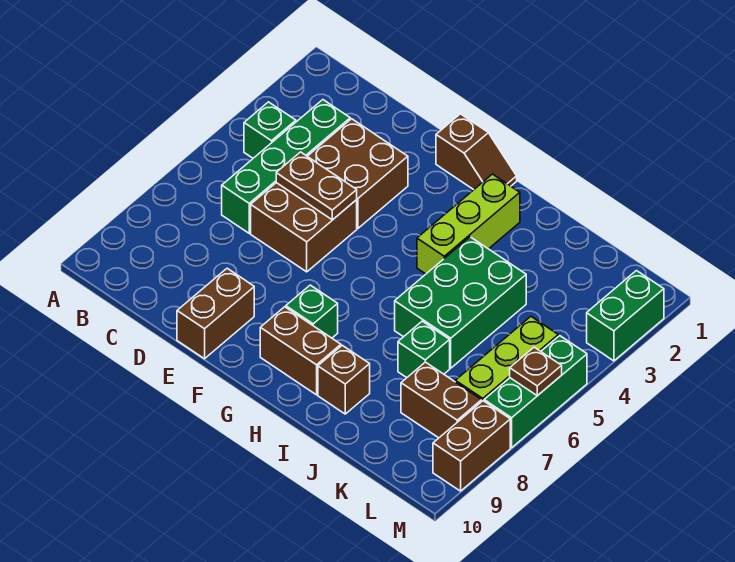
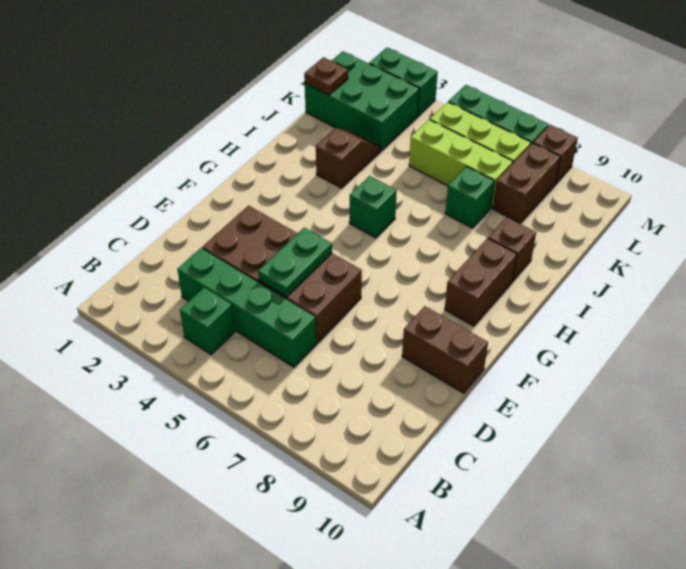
brown plate D5:E5 level 2 -> green plate D5:E5 level 2
brown slope F1:G1 level 1 top F -> brown slope I3:J3 level 1 top I
green brick G8 level 1 -> green brick H5 level 1
lime brick H2:H4 level 1 -> lime brick K5:K7 level 1
green brick I4:J6 level 1 -> green brick K1:L3 level 1
brown plate M6 level 2 -> brown plate K1 level 2
brown brick M8:M9 level 1 -> brown brick M8 level 1

